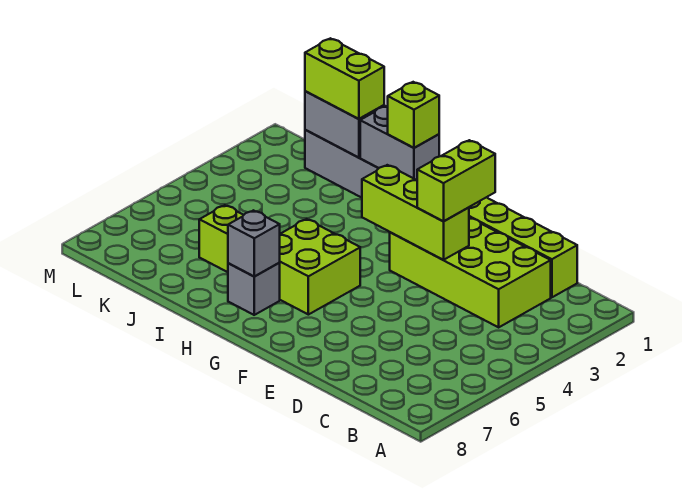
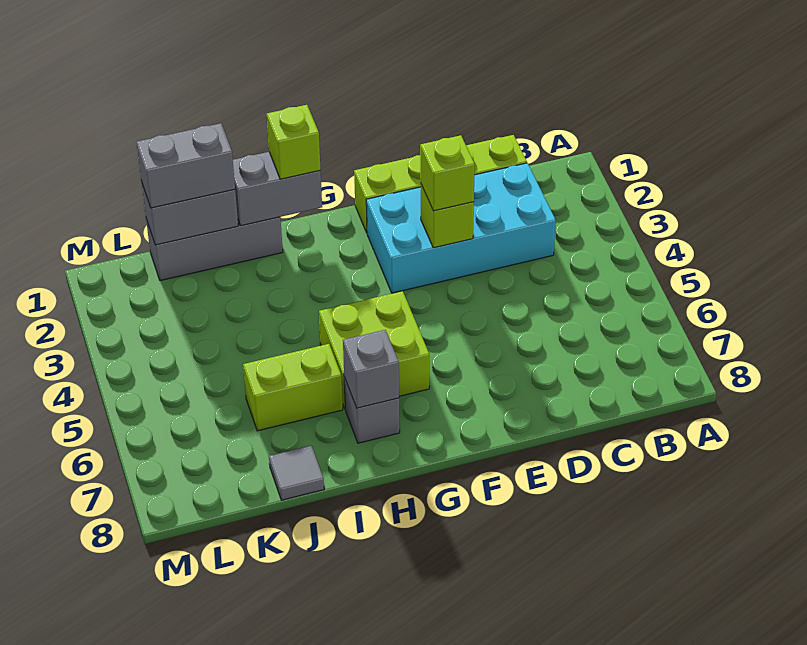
lime brick C2:F3 level 1 -> cyan brick C2:F3 level 1
lime brick E2:E3 level 3 -> lime brick E3 level 3
lime brick E3:G3 level 2 -> lime brick E3 level 2
lime brick J1:K1 level 3 -> grey brick J1:K1 level 3
none -> grey tile J8 level 1

